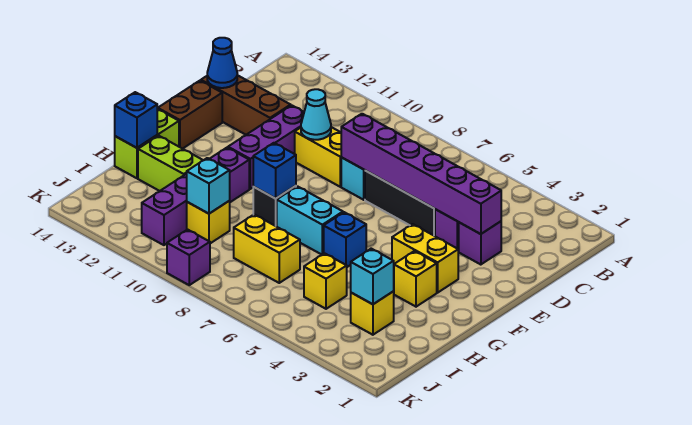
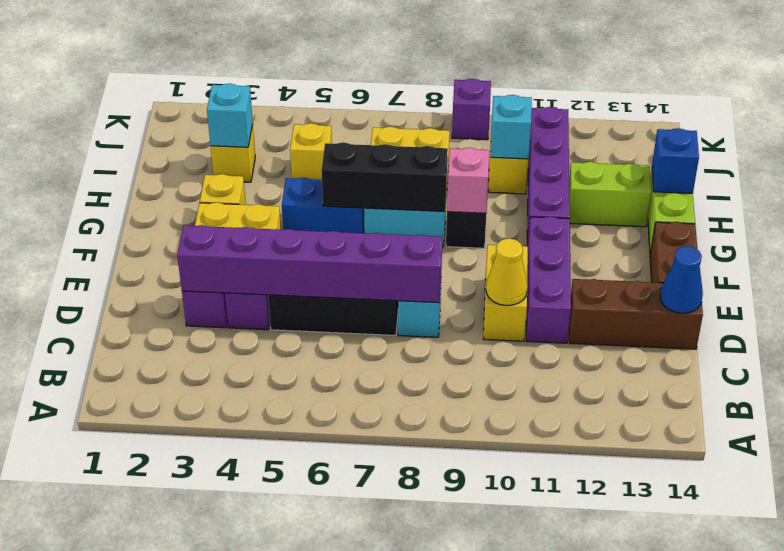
yellow brick D9:D10 level 1 -> yellow brick D10:E10 level 1
cyan cone D10 level 2 -> yellow cone D10 level 2
blue brick G6 level 1 -> blue brick G5:G6 level 1
none -> black brick G6:G8 level 2
blue brick G9 level 2 -> pink brick G9 level 2

